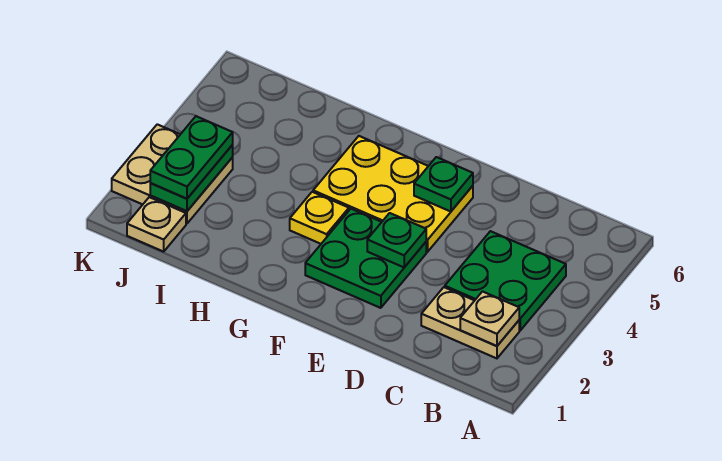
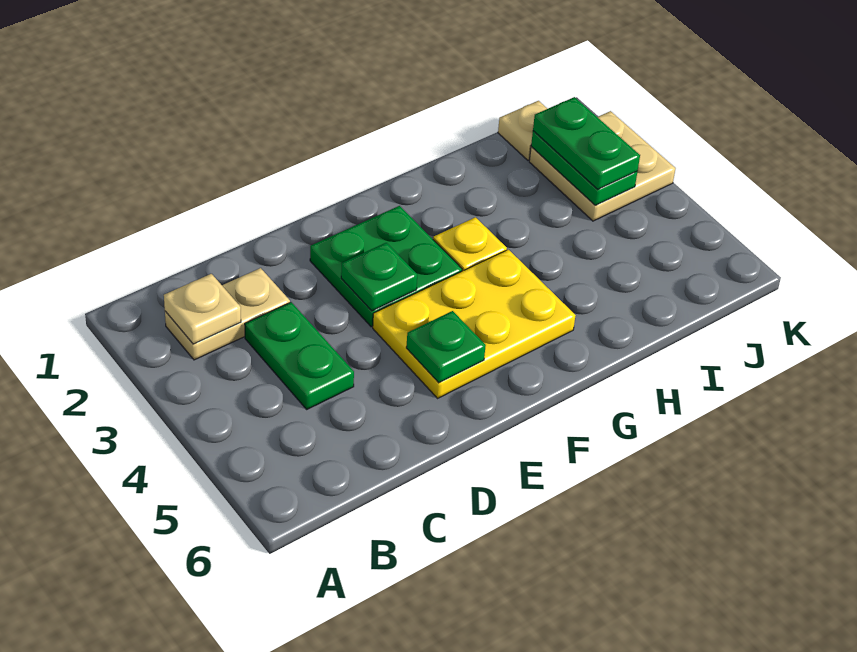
green plate B3:C4 level 1 -> green plate C3:C4 level 1

